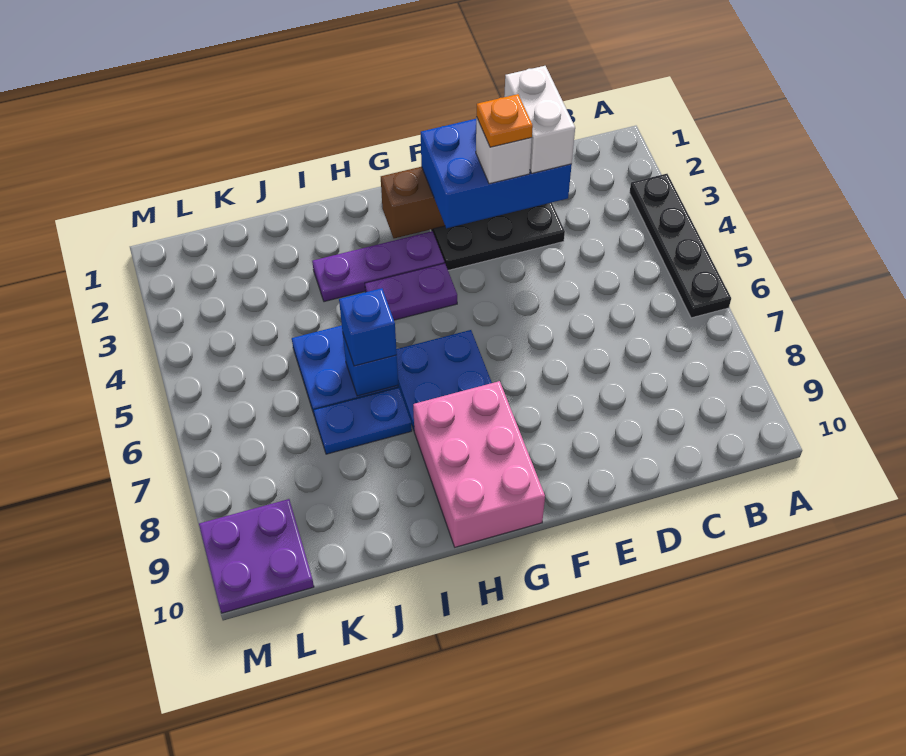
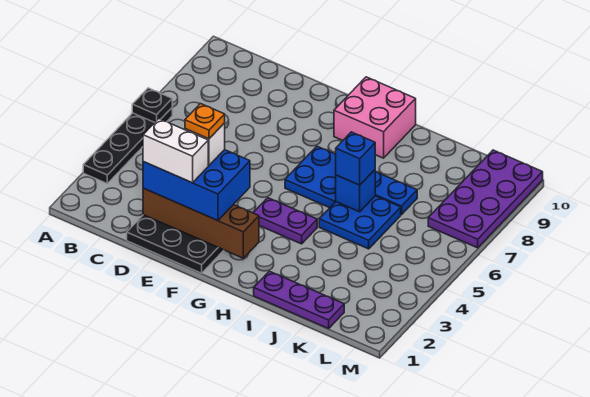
none -> black plate A6 level 2
white brick D2:D3 level 4 -> white brick D2:E2 level 4
purple plate G3:I3 level 1 -> purple plate I1:K1 level 1
pink brick G8:H10 level 1 -> pink brick G9:H10 level 1
purple plate L9:M10 level 1 -> purple plate L7:M10 level 1

